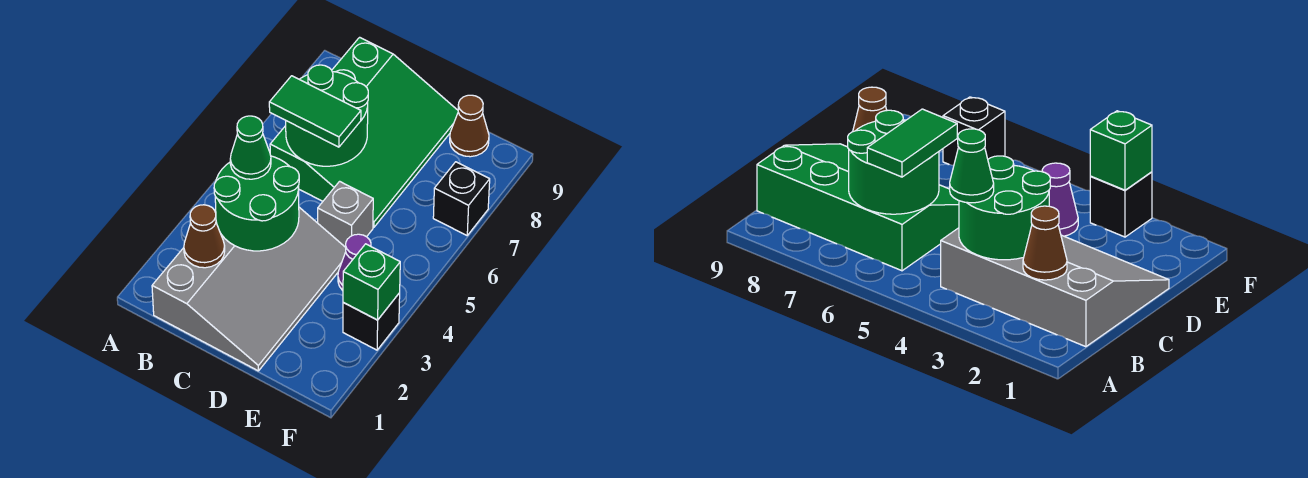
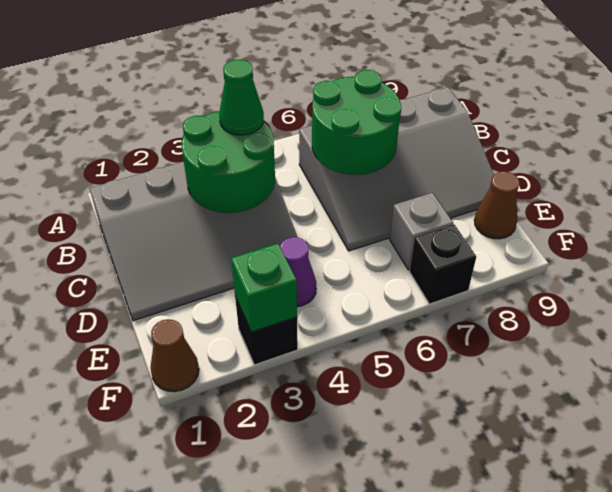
brown cone B2 level 2 -> brown cone F1 level 1
green slope B6:D9 level 1 top B -> grey slope B6:D9 level 1 top B
green tile B6:C6 level 3 -> none
grey brick D5 level 1 -> grey brick E7 level 1

